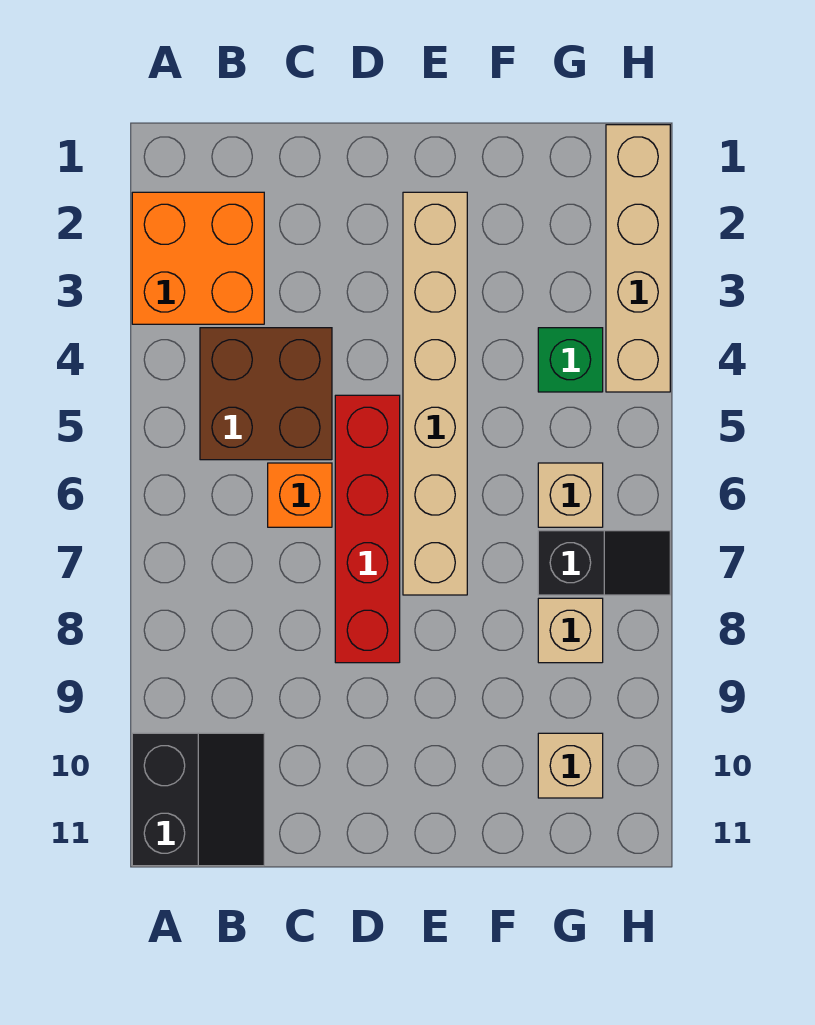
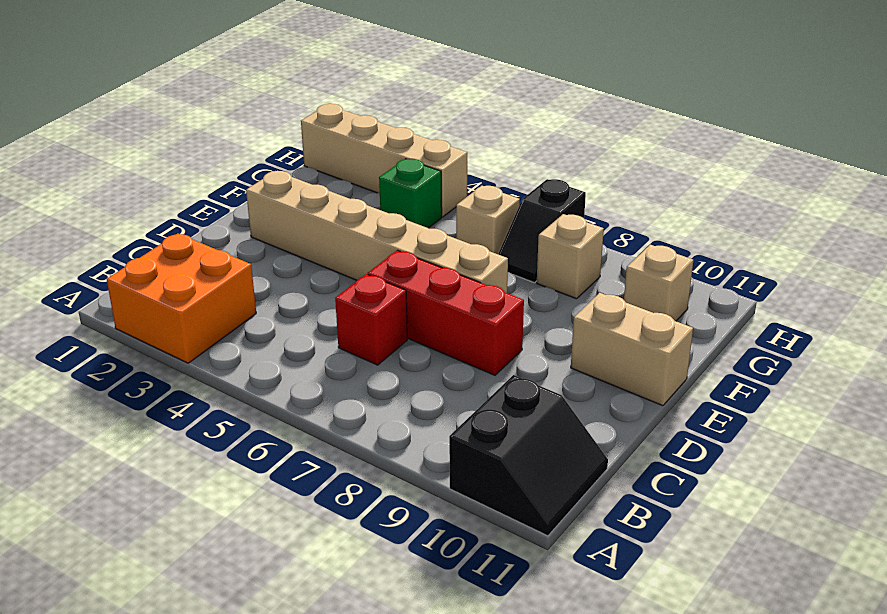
black slope A10:B11 level 1 top A -> black slope A10:B11 level 1 top 10
brown brick B4:C5 level 1 -> none
orange brick C6 level 1 -> red brick C6 level 1
red brick D5:D8 level 1 -> red brick D6:D8 level 1
none -> tan brick E10:E11 level 1
black slope G7:H7 level 1 top G -> black slope G7:H7 level 1 top H

